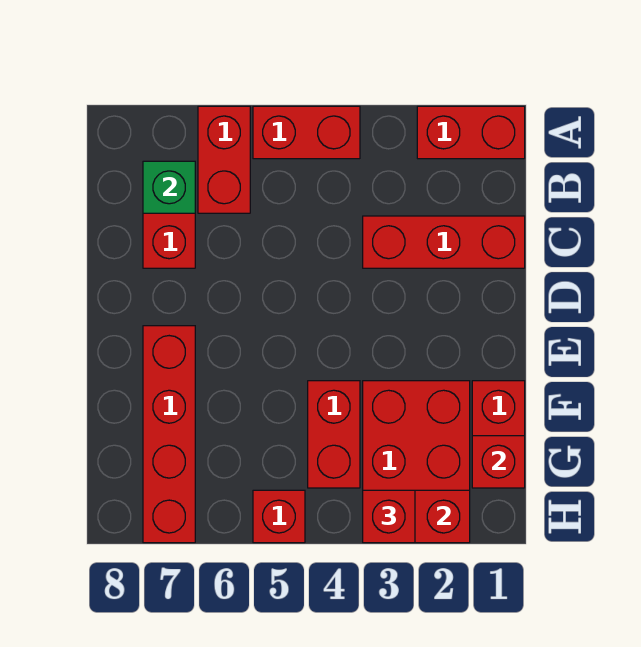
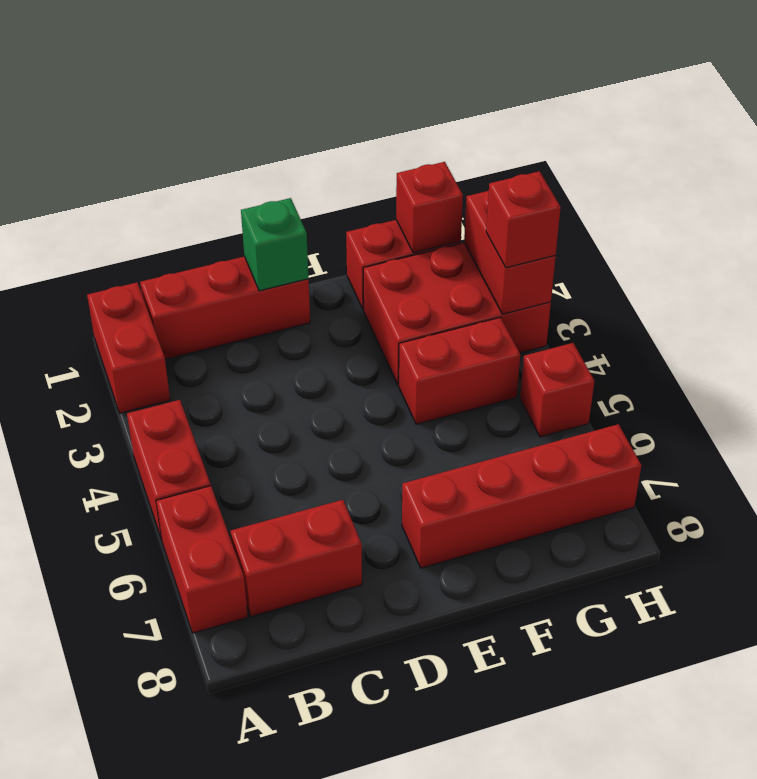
red brick A6:B6 level 1 -> red brick A6:A7 level 1
green brick B7 level 2 -> green brick D1 level 2
red brick C1:C3 level 1 -> red brick B1:D1 level 1

